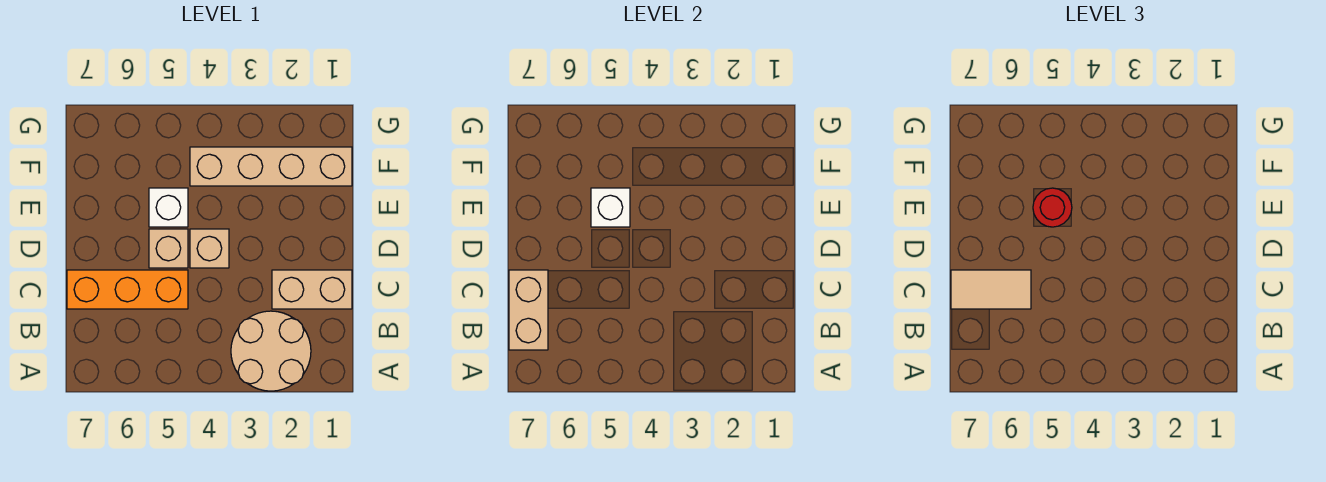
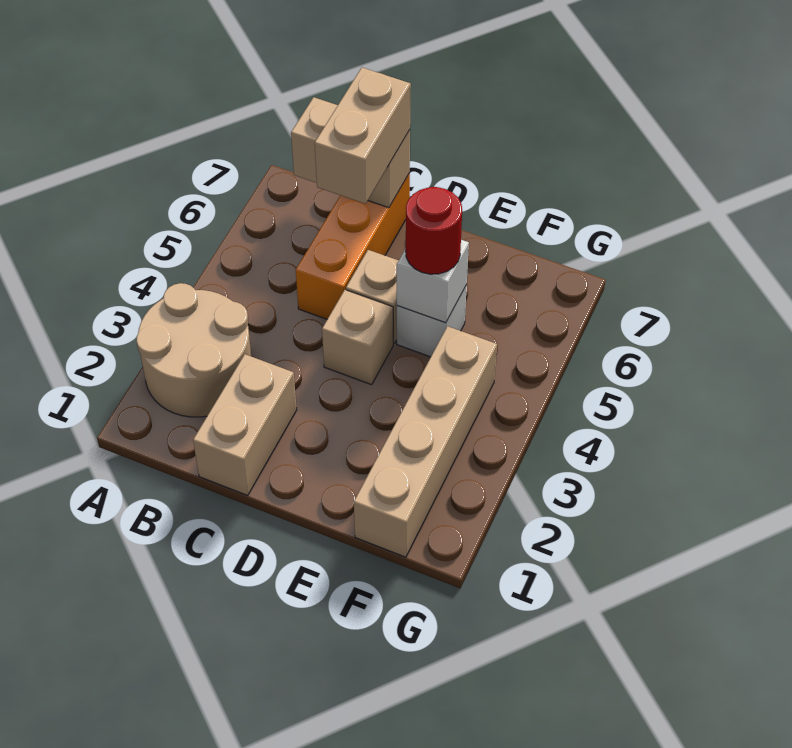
tan tile C6:C7 level 3 -> tan brick C6:C7 level 3

